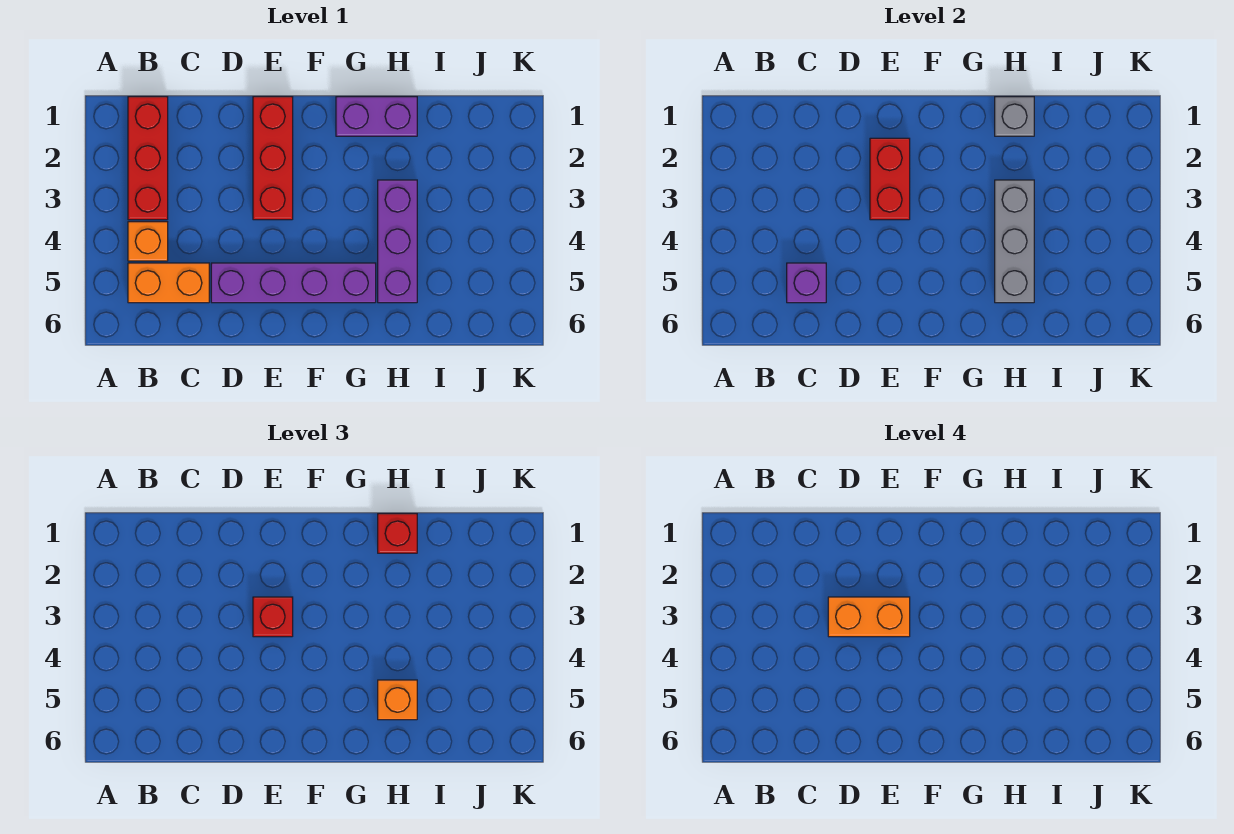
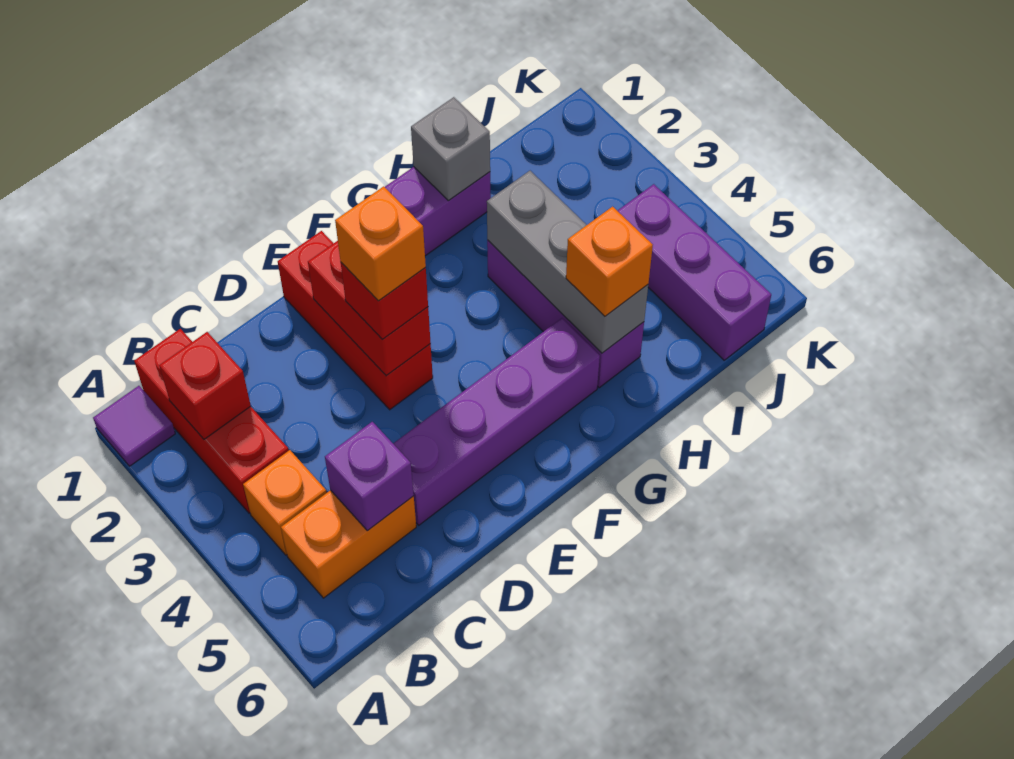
none -> purple tile A1 level 1
orange brick D3:E3 level 4 -> orange brick E3 level 4
red brick H1 level 3 -> red brick B2 level 2
none -> purple brick J4:J6 level 1

